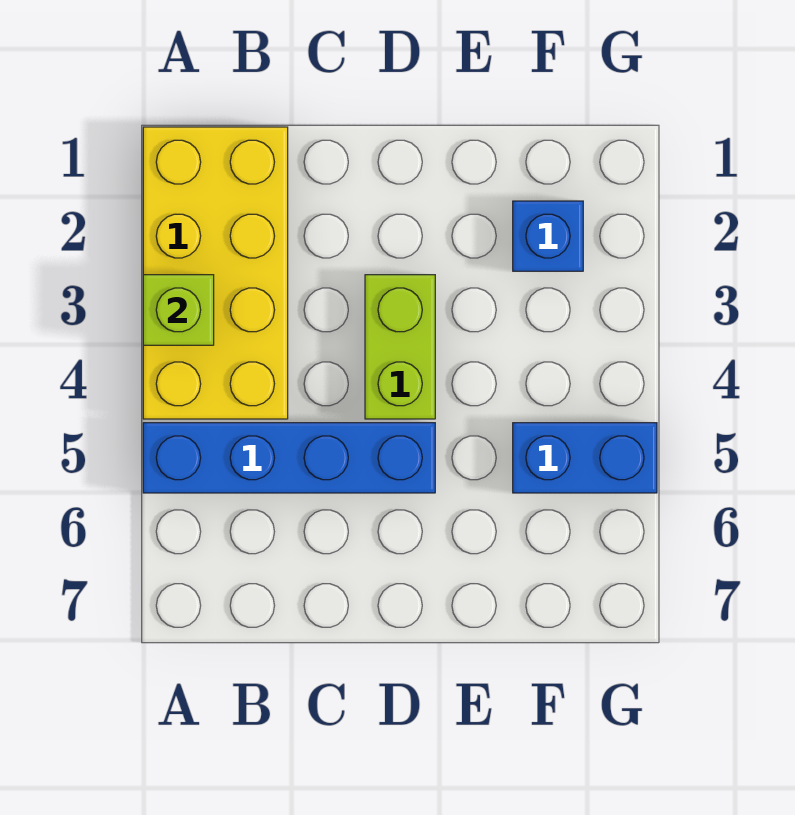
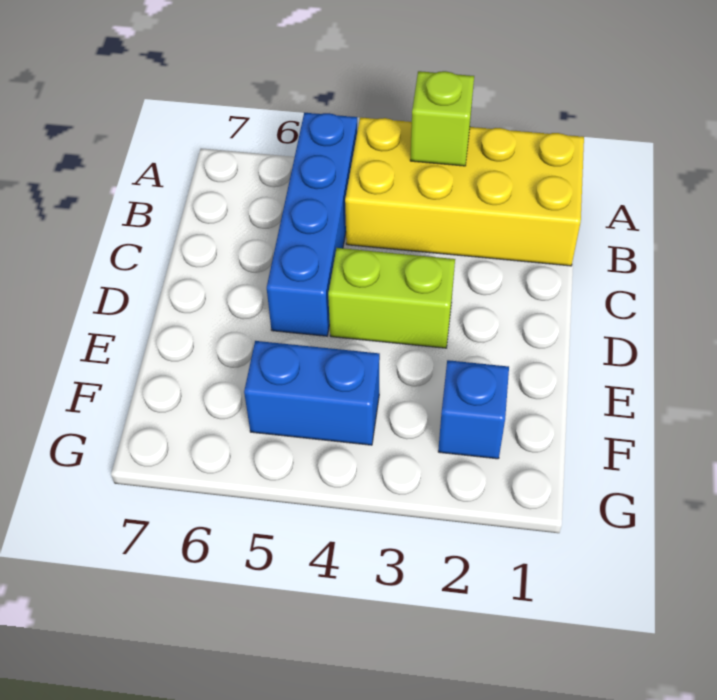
blue brick F5:G5 level 1 -> blue brick F4:F5 level 1

